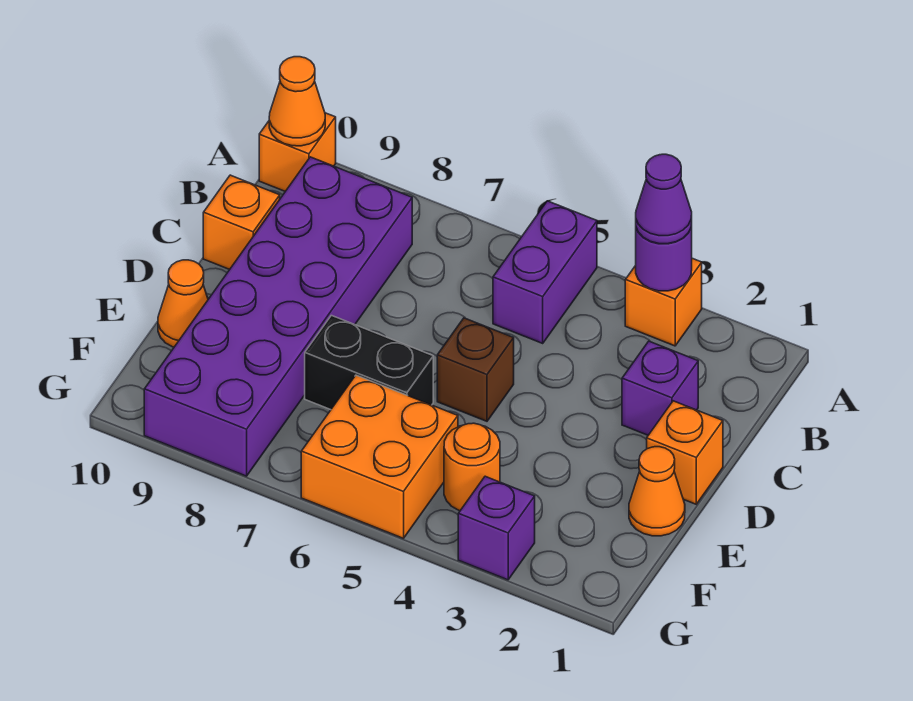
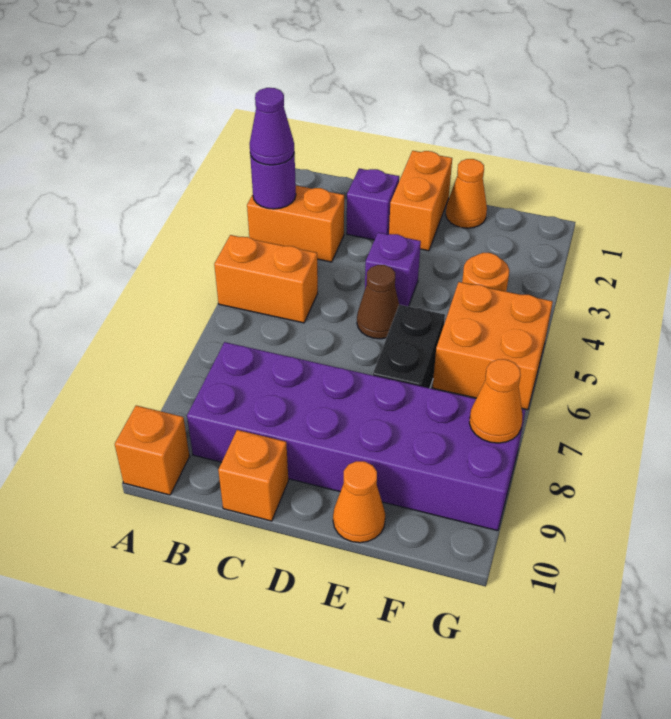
orange brick A3 level 1 -> orange brick A3:B3 level 1
purple brick A5:B5 level 1 -> orange brick A5:B5 level 1
orange cone A10 level 2 -> orange cone G8 level 2
orange brick D1 level 1 -> orange brick D1:D2 level 1
brown brick D5 level 1 -> brown cone D5 level 1
purple brick G3 level 1 -> purple brick D4 level 1

